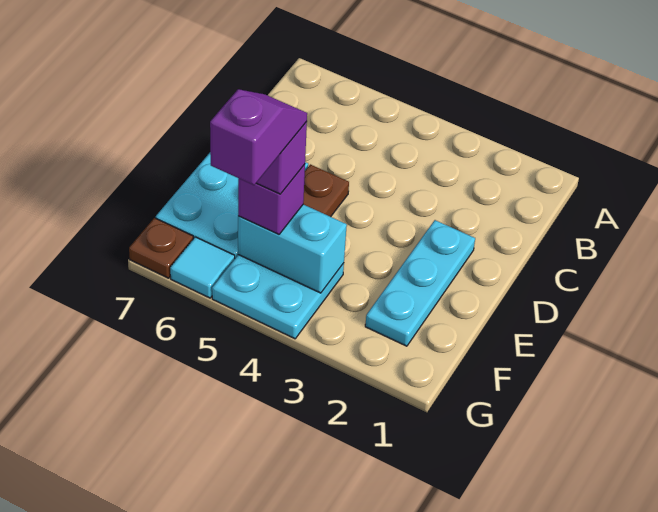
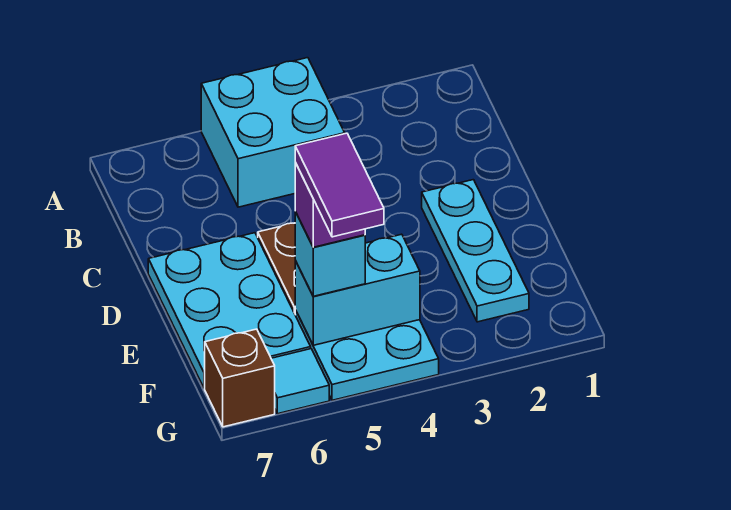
none -> cyan brick A4:B5 level 1
purple brick F5 level 3 -> cyan brick F5 level 3
purple slope F5:G5 level 5 top G -> purple tile F5:G5 level 5
brown plate G7 level 1 -> brown brick G7 level 1

